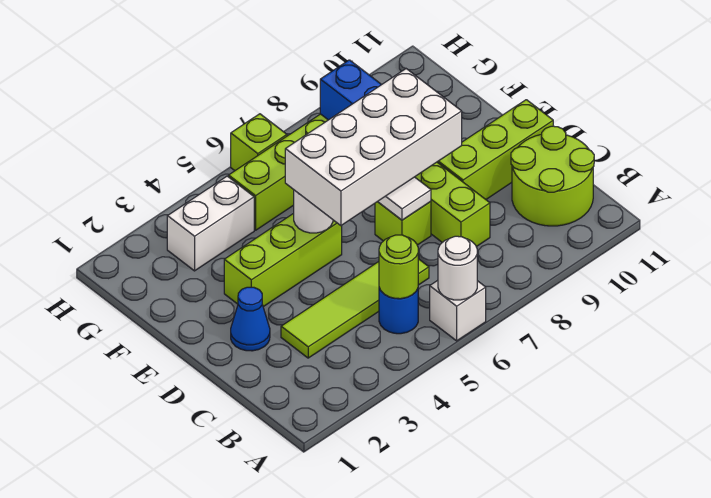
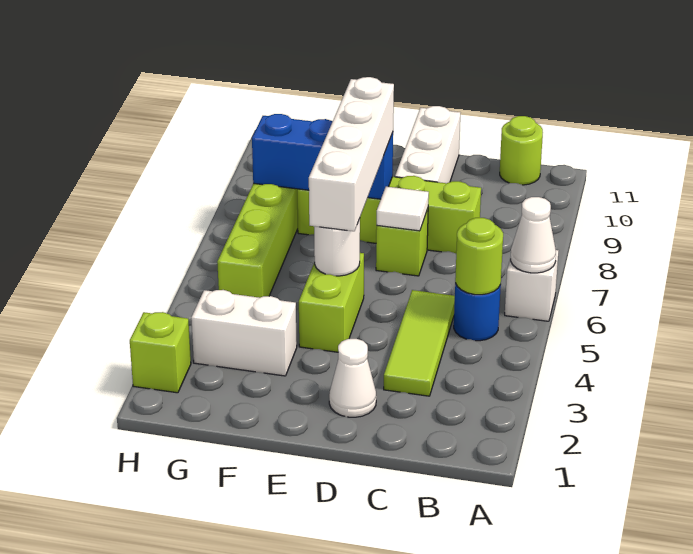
white round brick A6 level 2 -> white cone A6 level 2
lime round brick B10:C11 level 1 -> lime round brick B11 level 1
lime tile C3:C6 level 1 -> lime tile C3:C5 level 1
blue cone D2 level 1 -> white cone D2 level 1
white brick D5:E8 level 3 -> white brick E5:E8 level 3
lime brick D9:D11 level 1 -> white brick D9:D11 level 1
lime brick E3:E5 level 1 -> lime brick E4:E5 level 1
white brick G3:G4 level 1 -> white brick F3:G3 level 1
lime brick H6 level 1 -> lime brick H2 level 1

